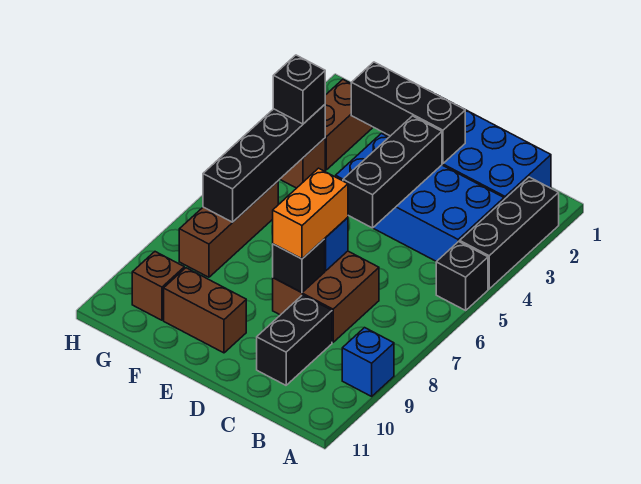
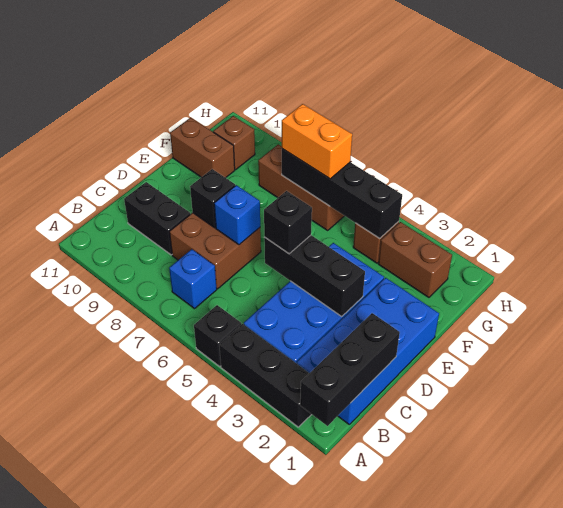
blue brick A9 level 1 -> blue brick B7 level 1
black brick D2:F2 level 2 -> black brick A1:C1 level 2
orange brick D7:D8 level 3 -> orange brick G6:G7 level 3
brown brick E10:F10 level 1 -> brown brick F10:F11 level 1
black brick G4 level 3 -> black brick D5 level 3

